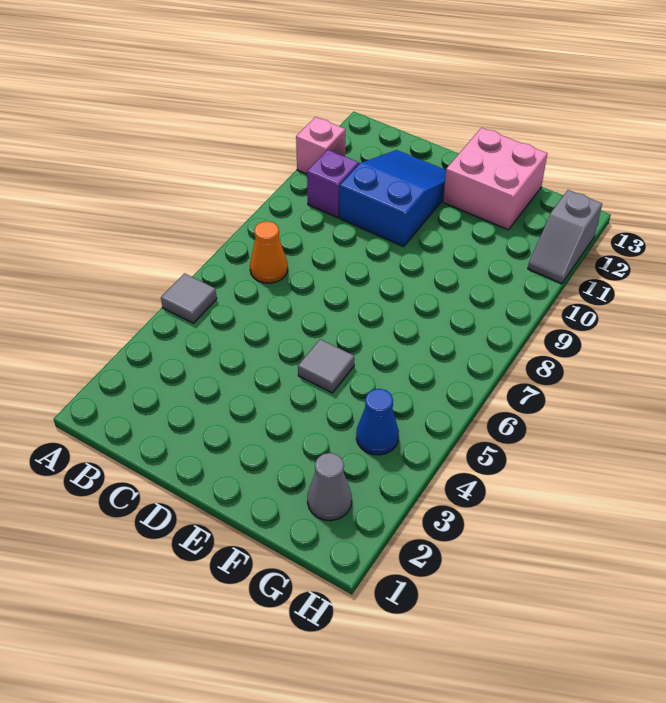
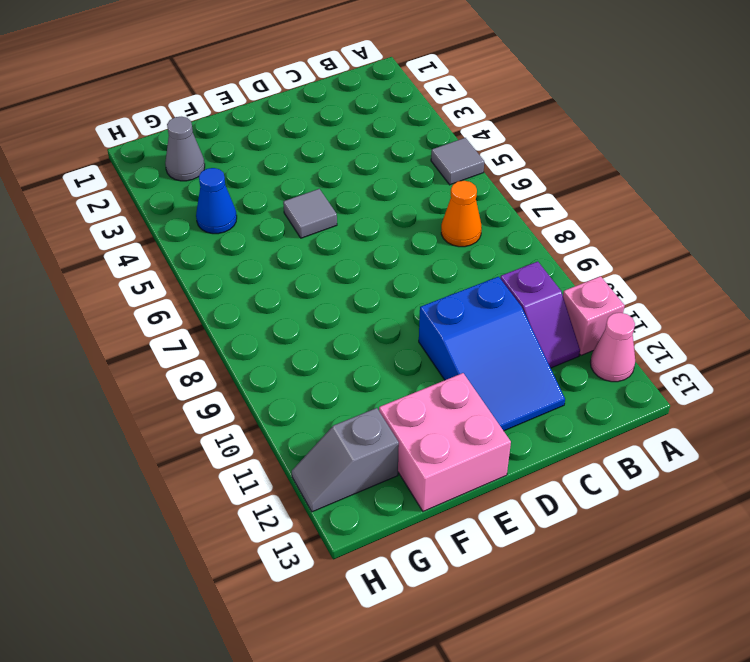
none -> pink cone A12 level 1
grey slope H11:H12 level 1 top 12 -> grey slope G12:H12 level 1 top G

